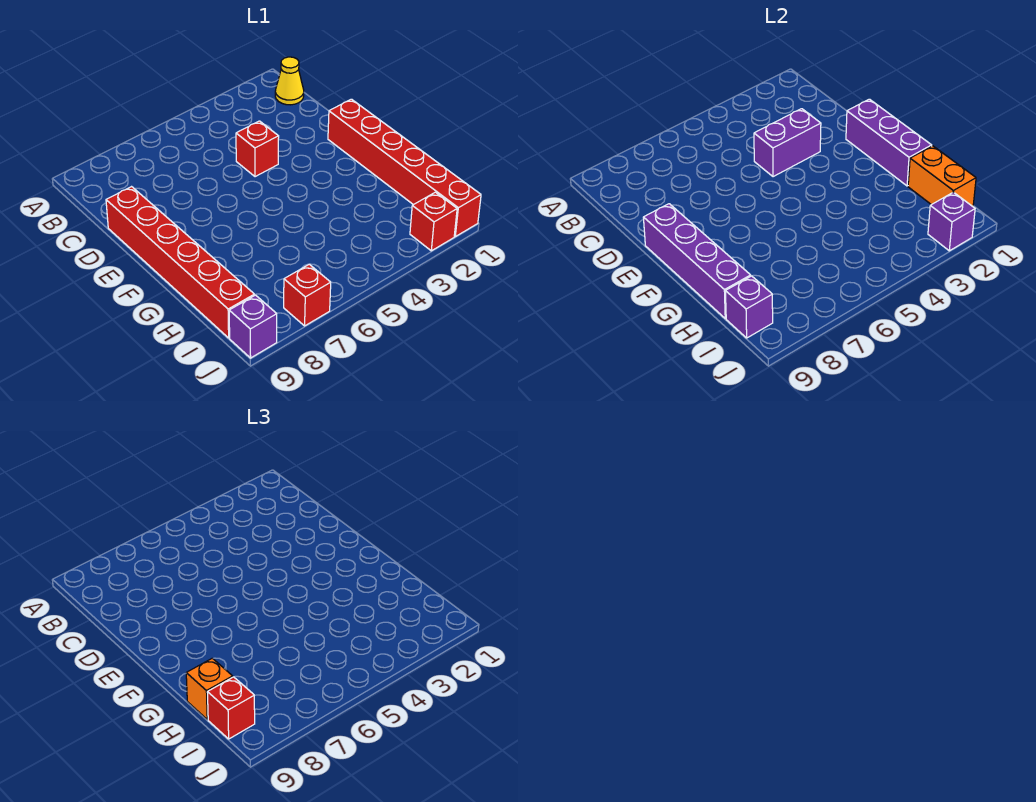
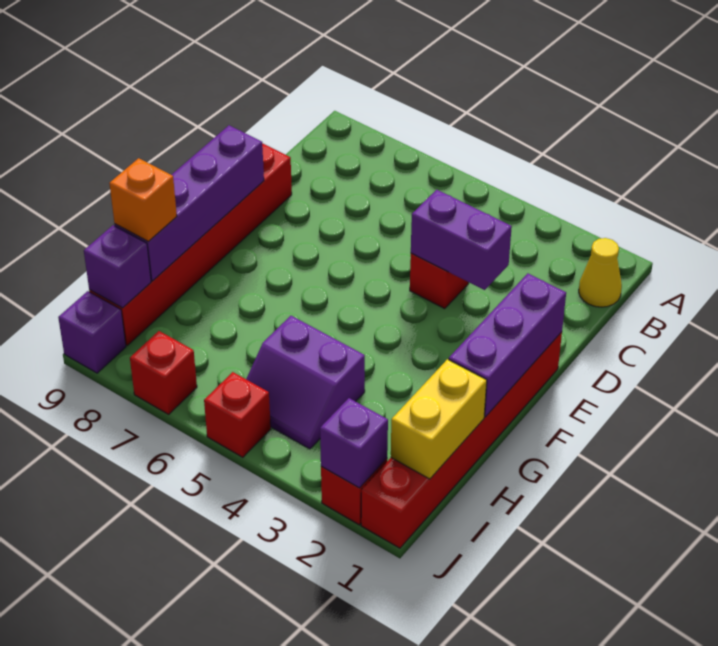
orange brick H1:I1 level 2 -> yellow brick H1:I1 level 2
none -> purple slope H4:I5 level 1 top H
red brick I9 level 3 -> red brick J5 level 1

